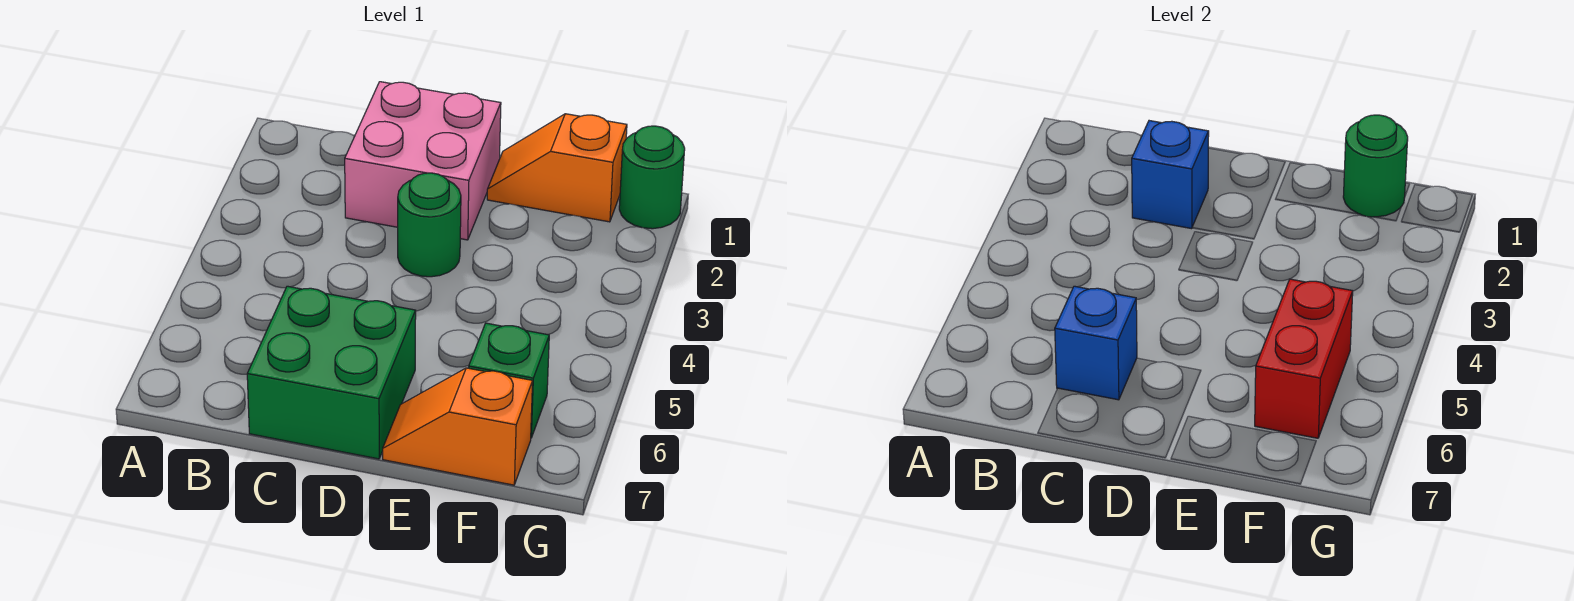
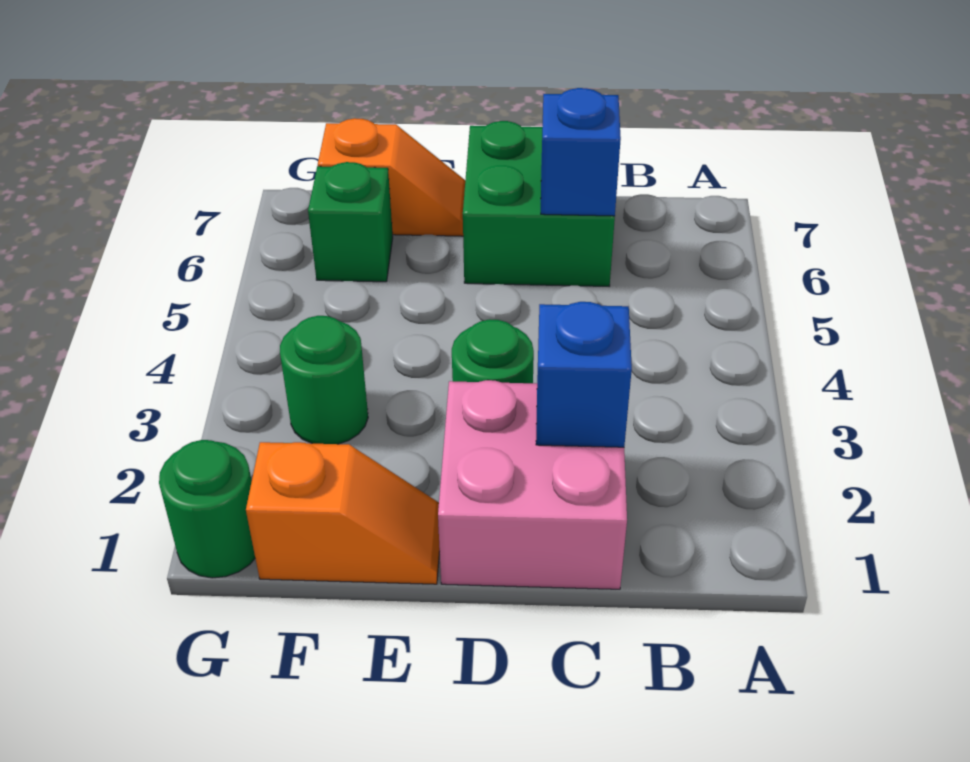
green round brick F1 level 2 -> green round brick F3 level 1
red brick F5:F6 level 2 -> none

